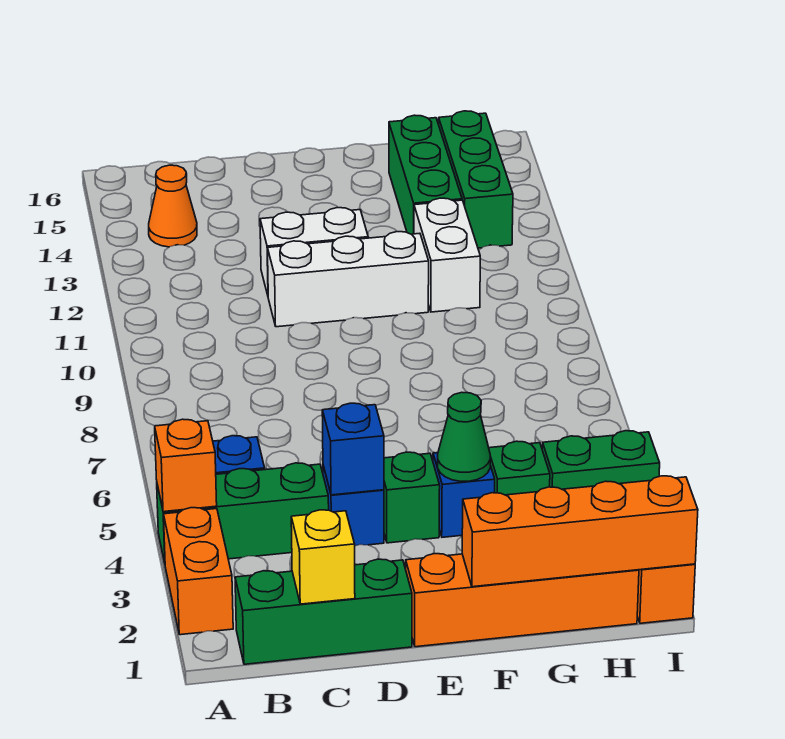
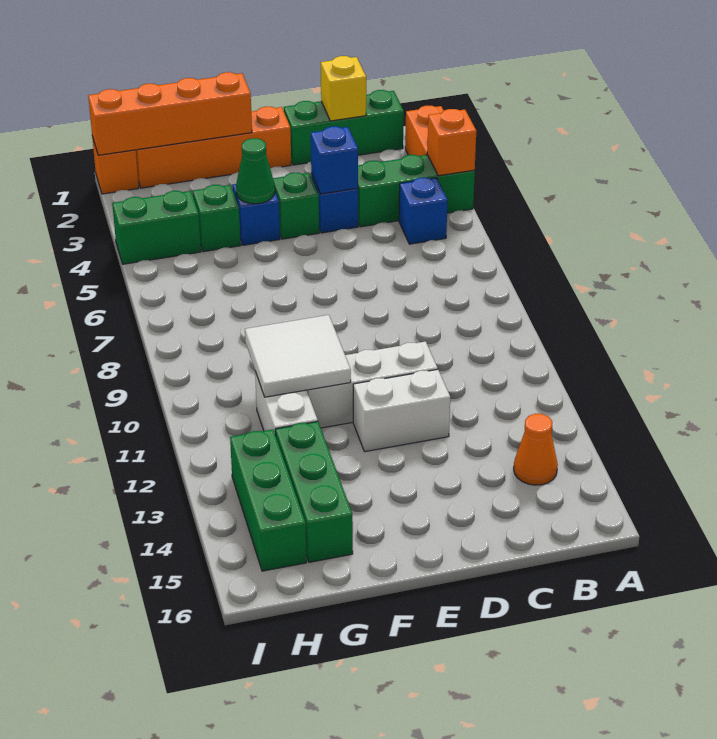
none -> white tile F10:G11 level 2

